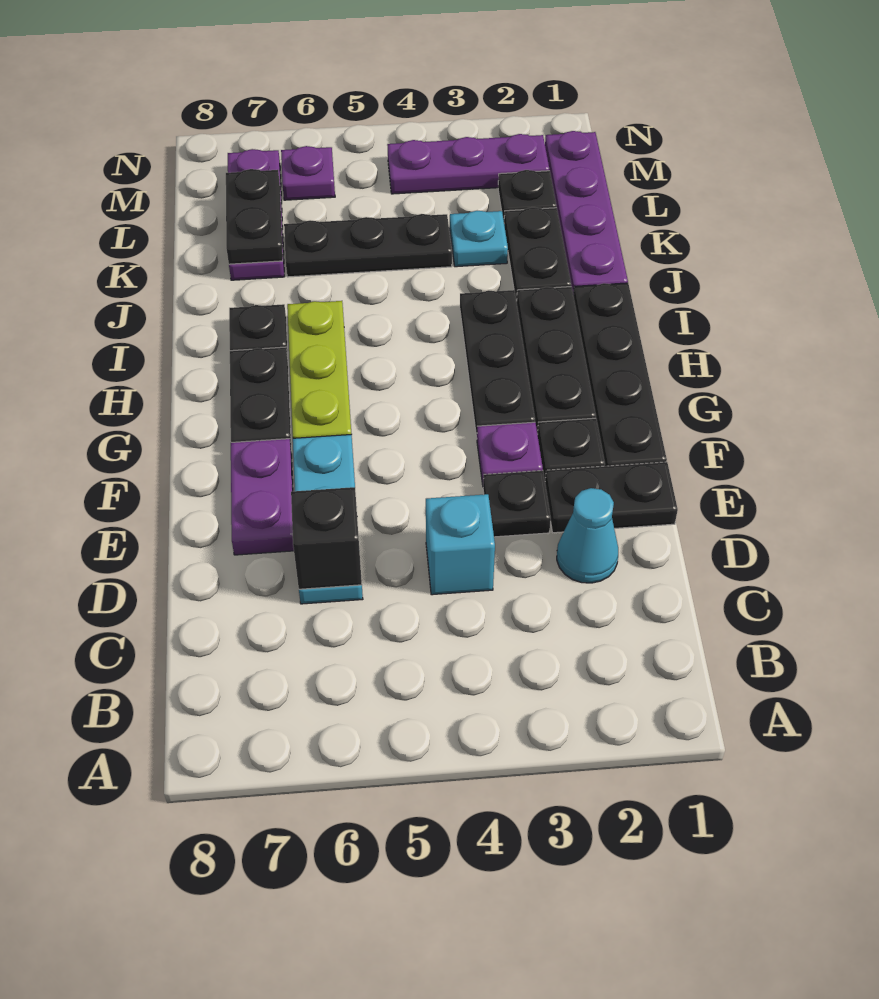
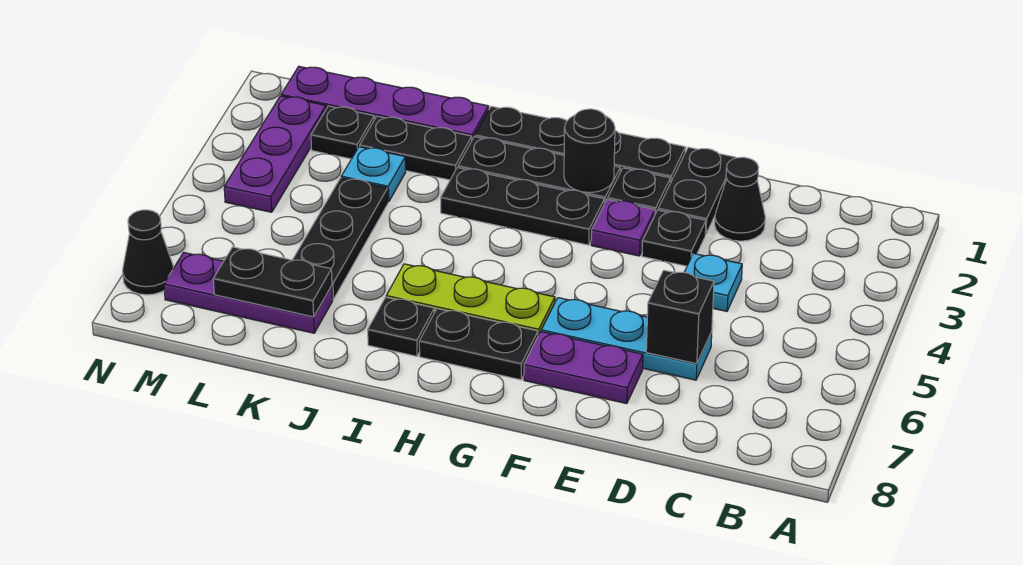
cyan cone D2 level 1 -> black cone D2 level 1
cyan brick D4 level 1 -> cyan plate D4 level 1
none -> black round brick G2 level 2
purple plate M6 level 1 -> none
none -> black cone N7 level 1

